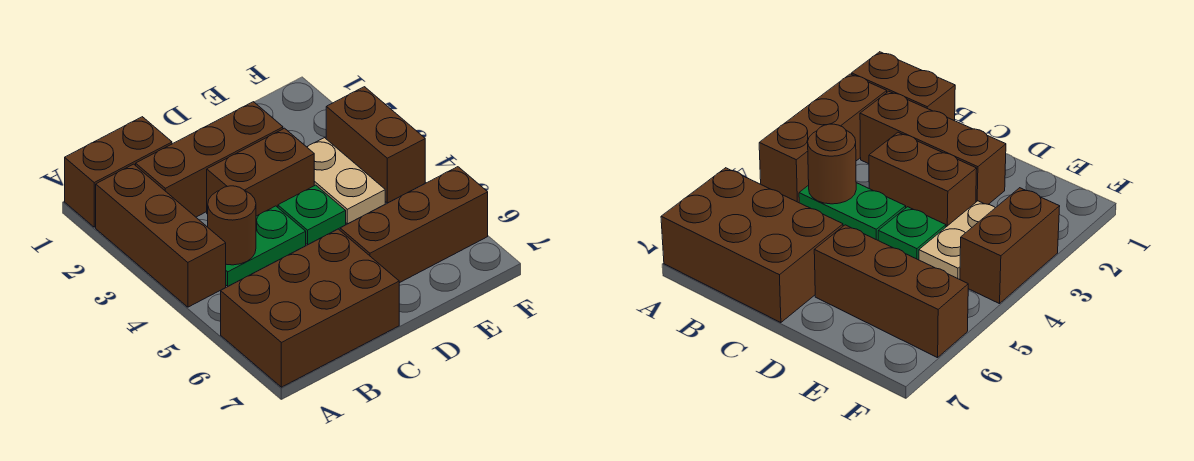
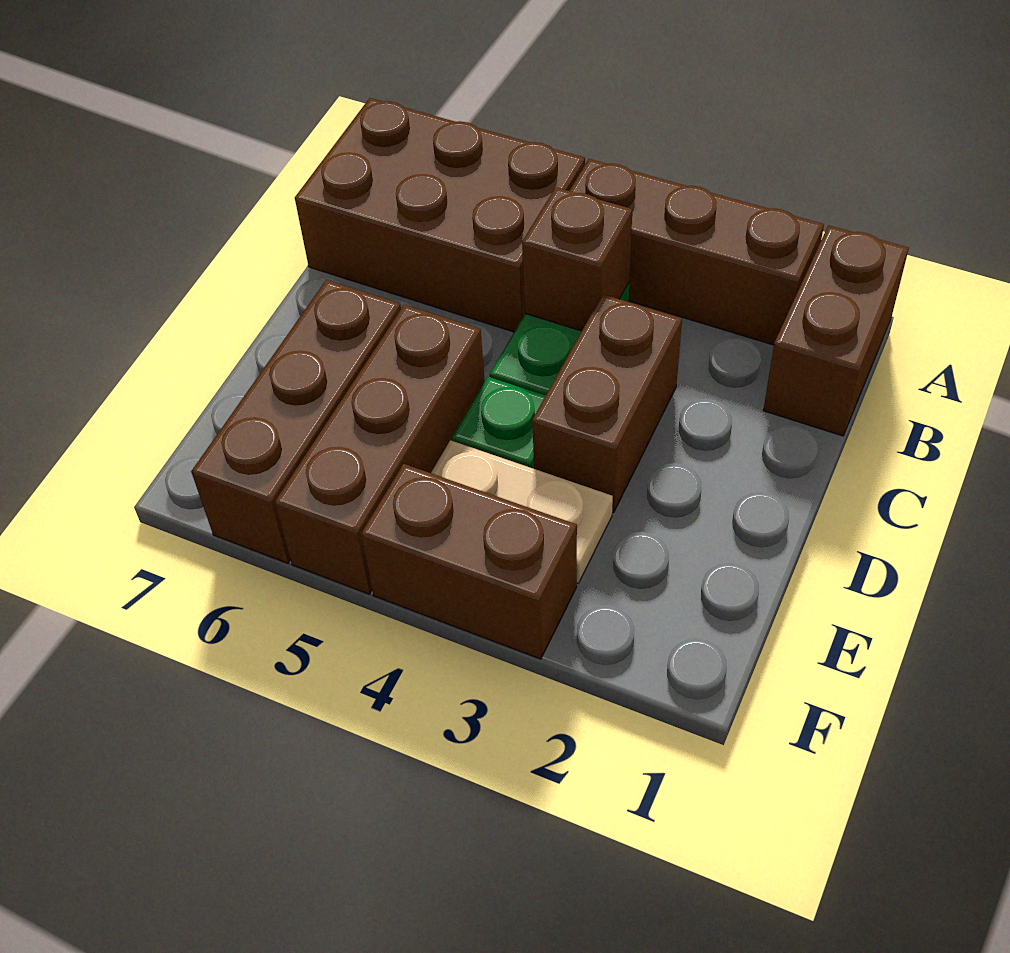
brown brick A6:C7 level 1 -> brown brick A5:B7 level 1
brown brick B2:D2 level 1 -> brown brick D5:F5 level 1
brown round brick B4 level 2 -> brown brick B4 level 2

